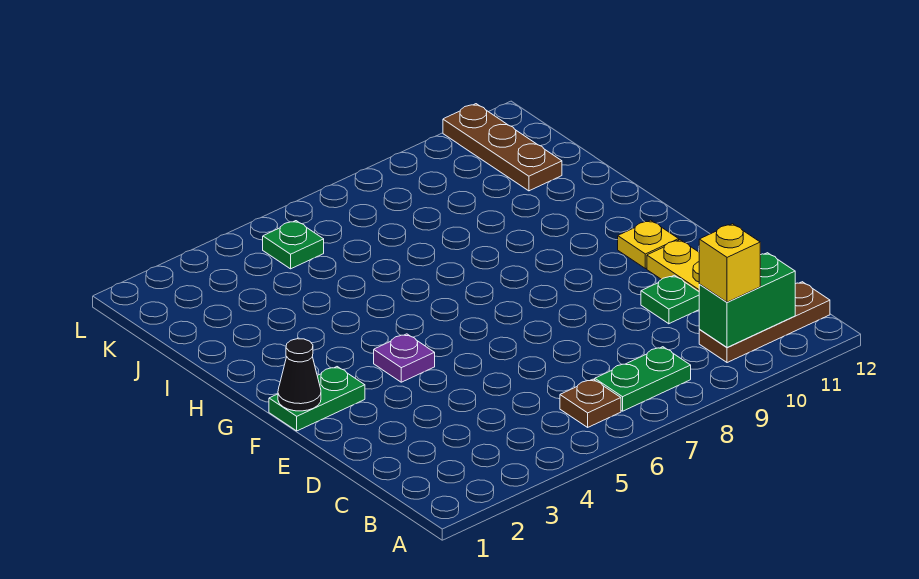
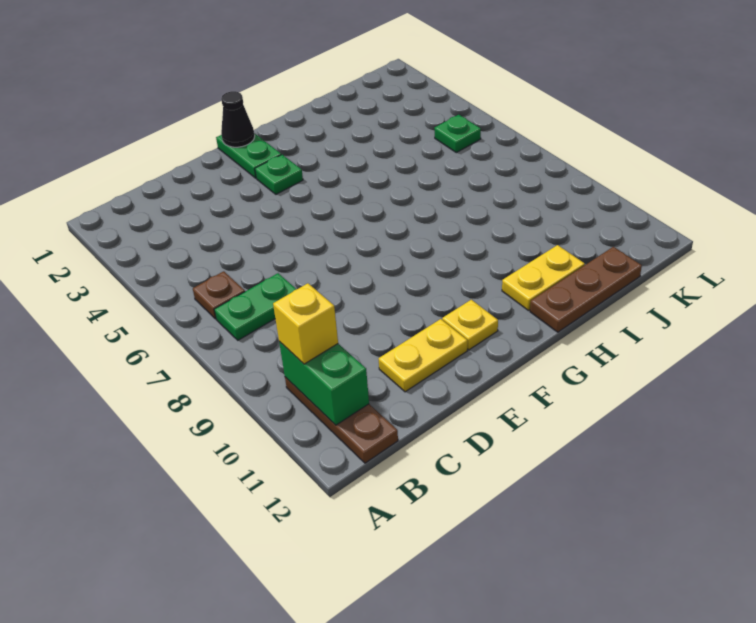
green plate B7:B8 level 1 -> green plate B7:C7 level 1
green plate D10 level 1 -> green plate F3 level 1
purple plate F4 level 1 -> none
none -> yellow plate H11:I11 level 1
brown plate J11:L11 level 1 -> brown plate H12:J12 level 1

